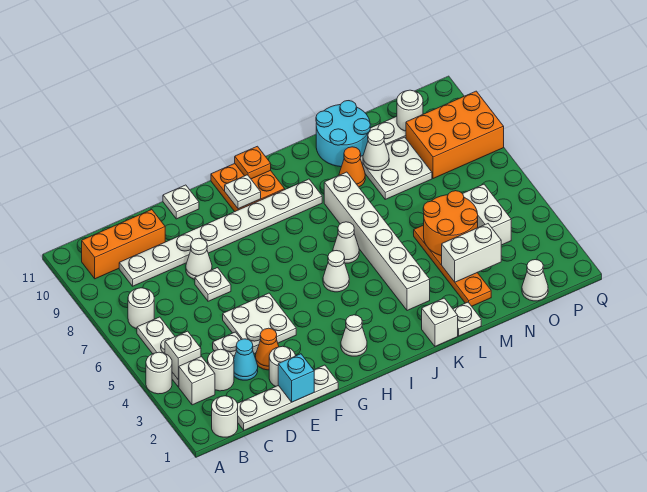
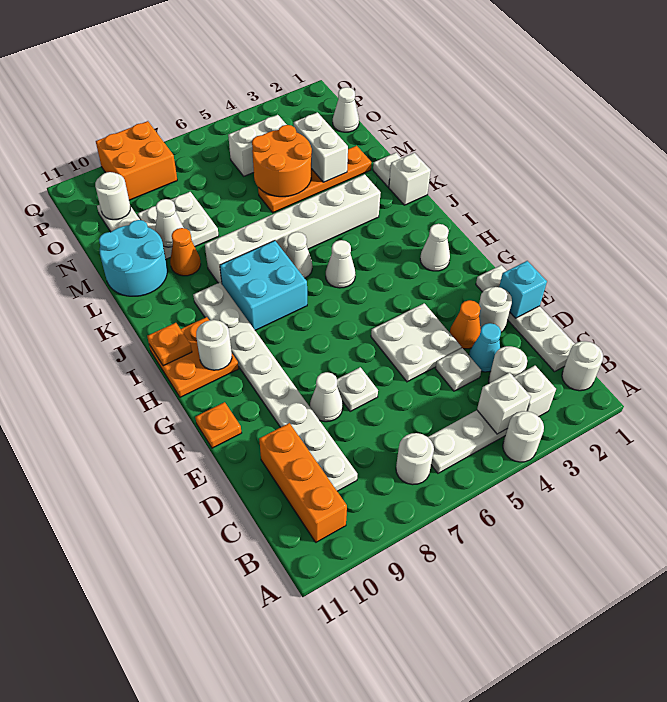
white plate F11 level 1 -> orange plate F11 level 1
white plate H10 level 2 -> white round brick H10 level 2
none -> cyan brick I7:J8 level 1
orange brick O8:Q9 level 1 -> orange brick P8:Q9 level 1

